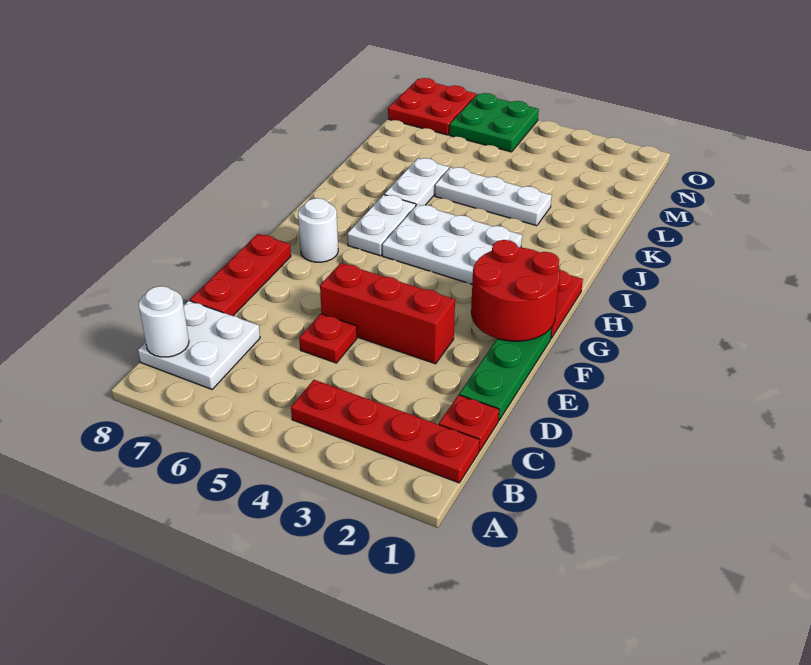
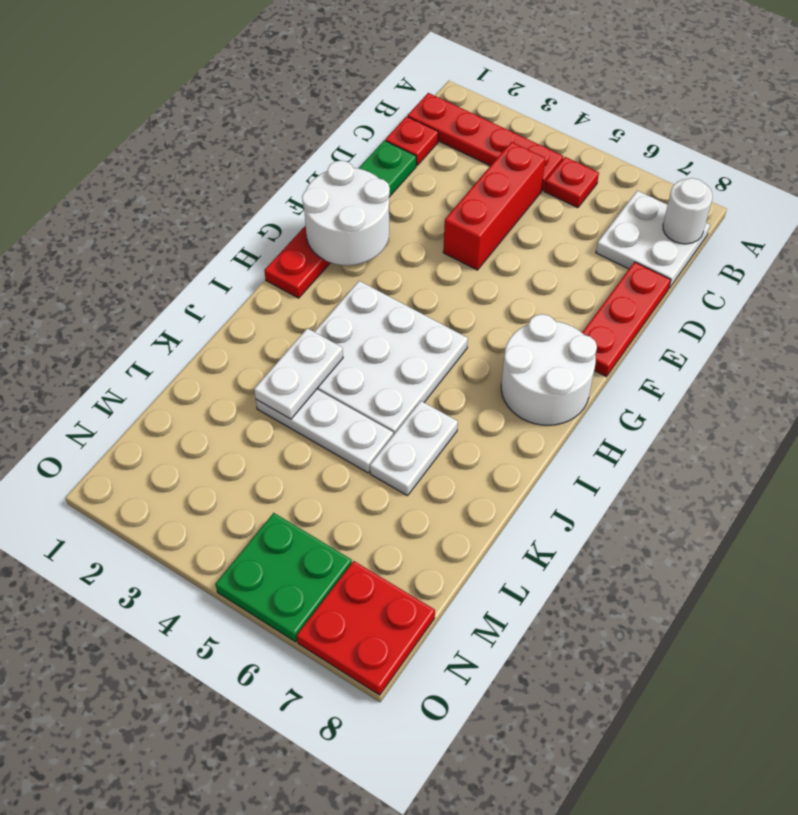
red plate D5 level 1 -> red plate B5 level 1
red brick E3:E5 level 1 -> red brick C4:E4 level 1
red round brick F1:G2 level 2 -> white round brick F1:G2 level 2
white round brick G7 level 1 -> white round brick G7:H8 level 1
white plate H3:I5 level 1 -> white plate H3:J5 level 1
white plate H6:I6 level 1 -> white plate J3:K3 level 2

